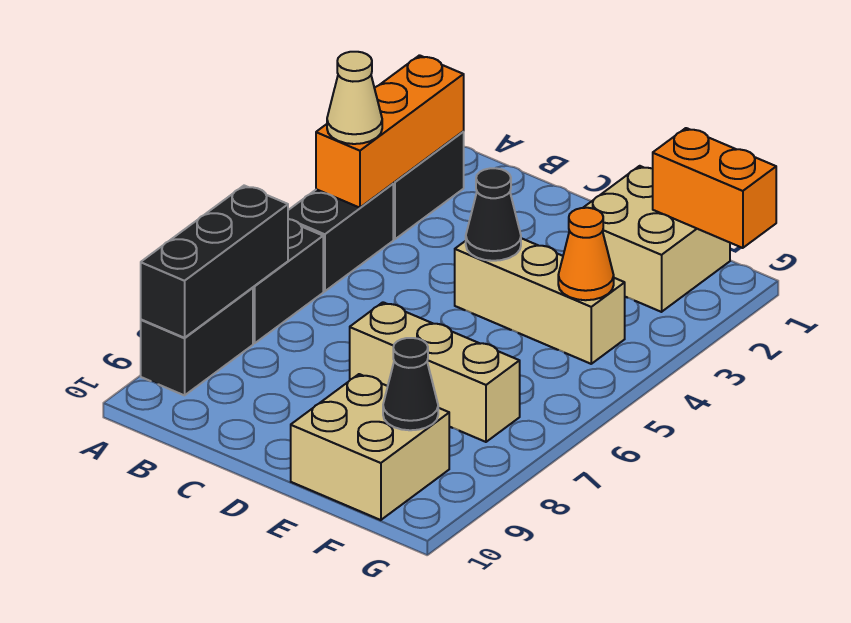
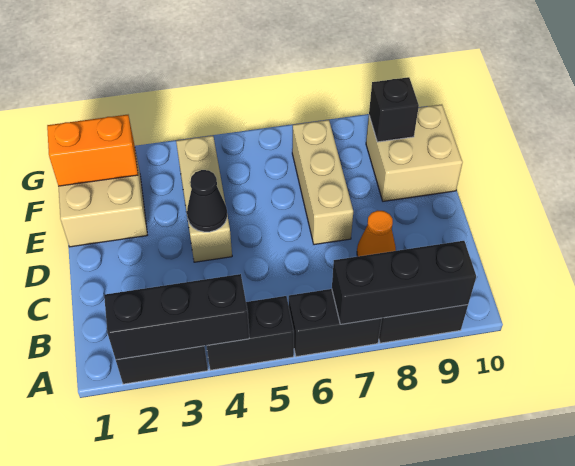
orange brick A2:A4 level 2 -> black brick A2:A4 level 2
tan cone A4 level 3 -> none
orange brick F1:G1 level 2 -> orange brick F1:F2 level 2
orange cone F4 level 2 -> orange cone C8 level 1
black cone F9 level 2 -> black brick F9 level 2

